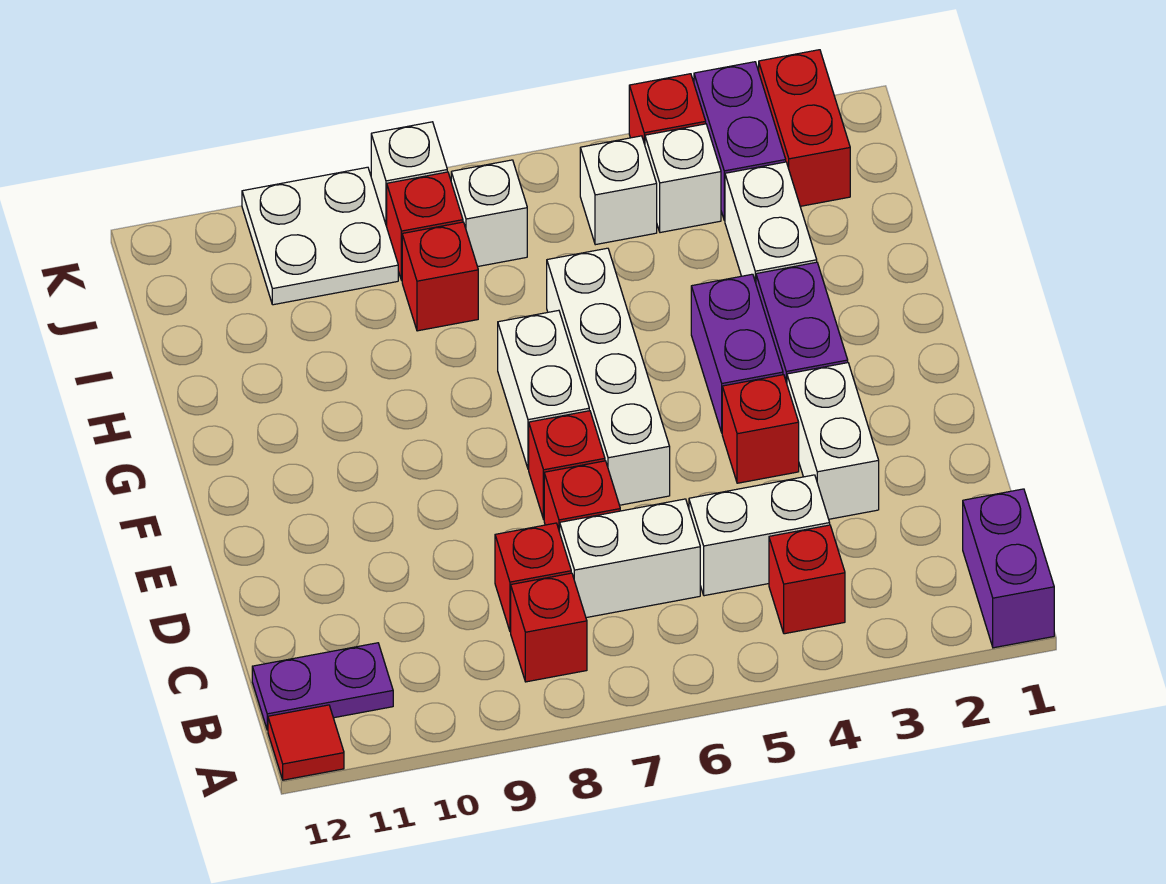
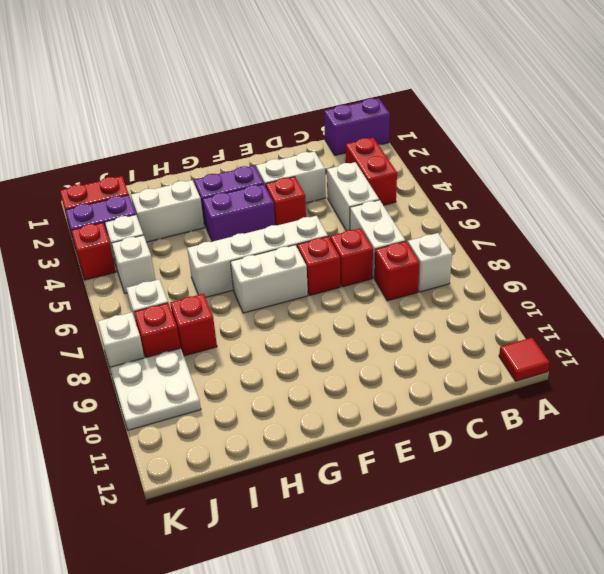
red brick B4 level 1 -> red brick B3:B4 level 1
red brick B8 level 1 -> white brick B8 level 1
purple plate B11:B12 level 1 -> none

